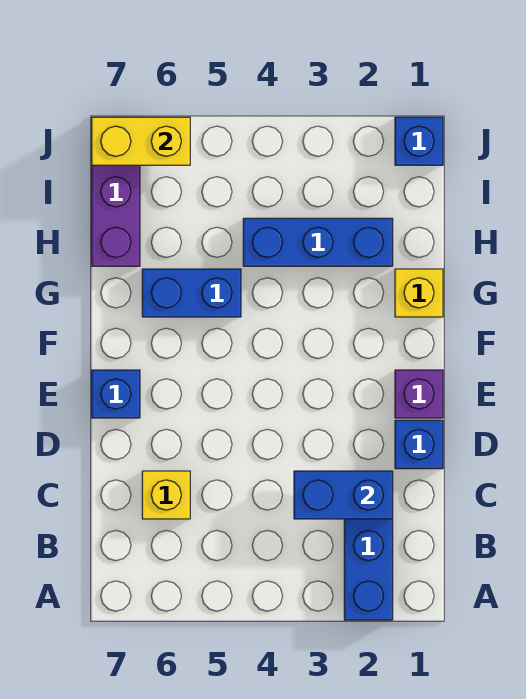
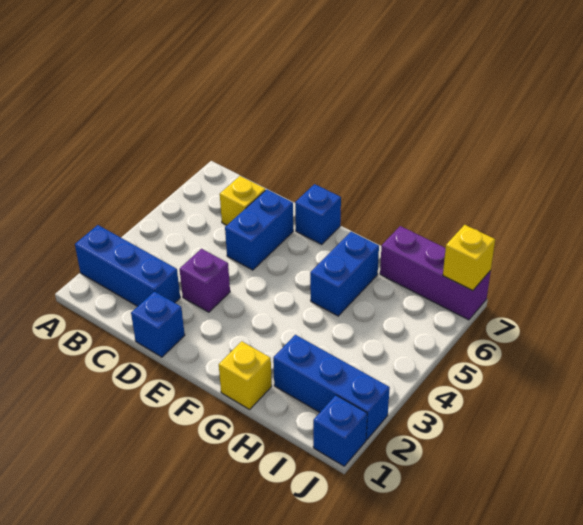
blue brick C2:C3 level 2 -> blue brick D5:D6 level 1
purple brick E1 level 1 -> purple brick D3 level 1
blue brick H2:H4 level 1 -> blue brick H2:J2 level 1
yellow brick J6:J7 level 2 -> yellow brick J7 level 2

